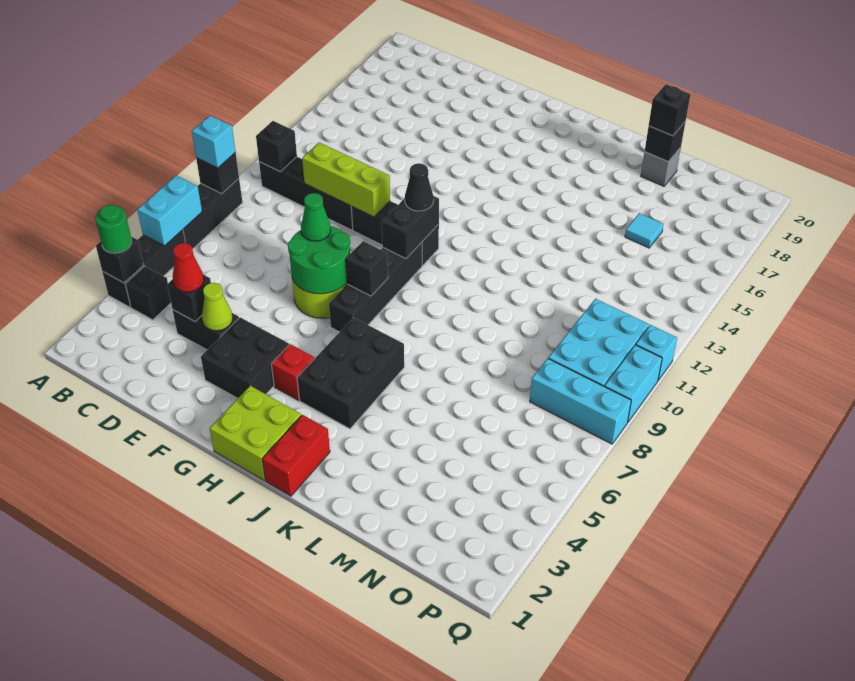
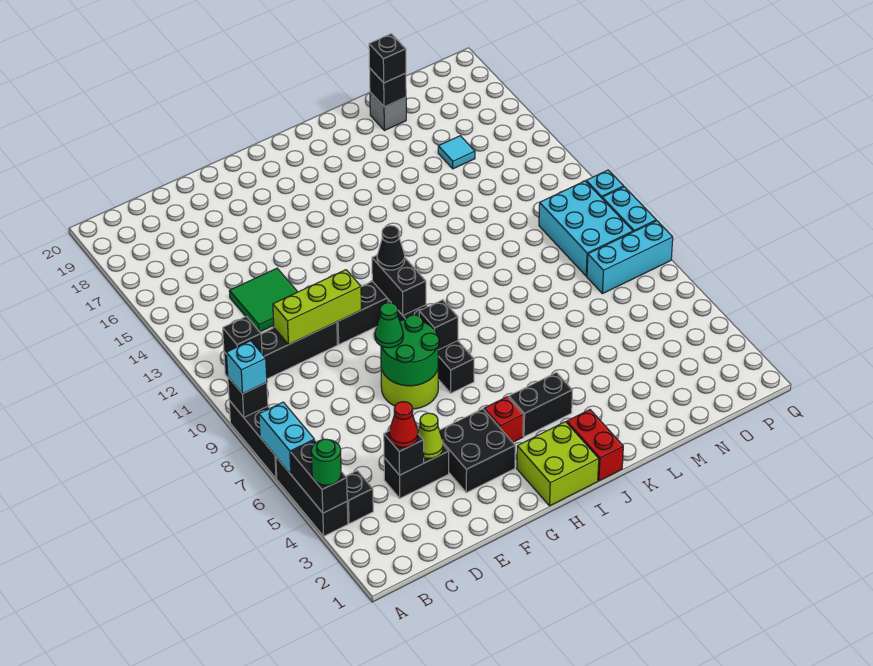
black brick A4 level 2 -> black brick A4:A5 level 2
none -> green tile D13:E14 level 1
black brick I4:J6 level 1 -> black brick I4:J4 level 1

